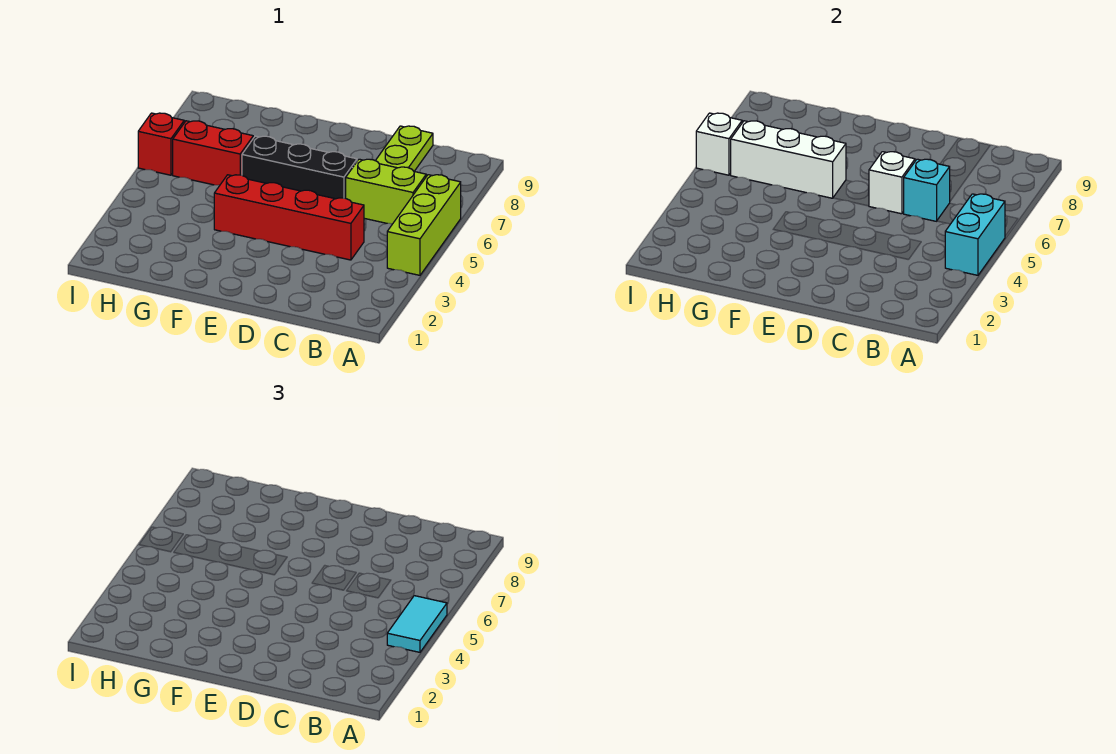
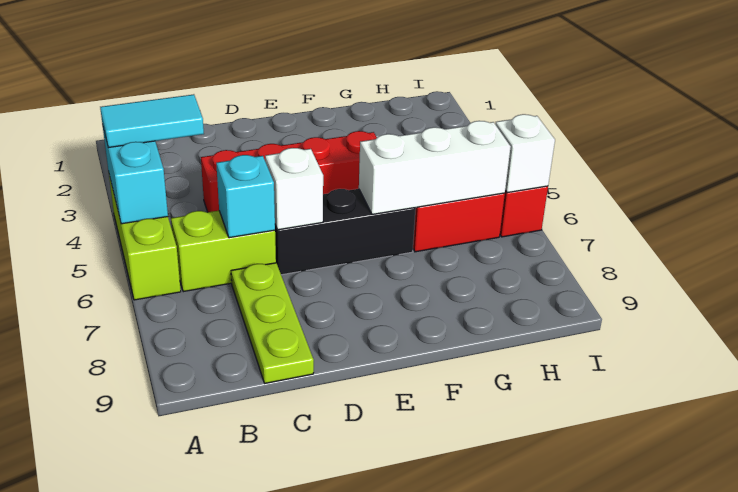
cyan tile A4:A5 level 3 -> cyan tile A4:B4 level 3

